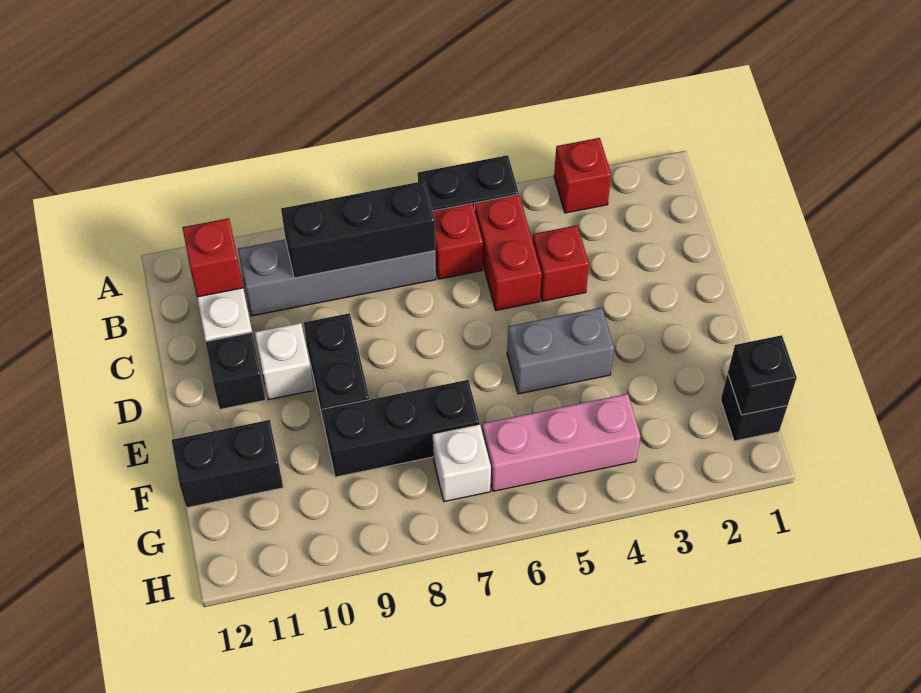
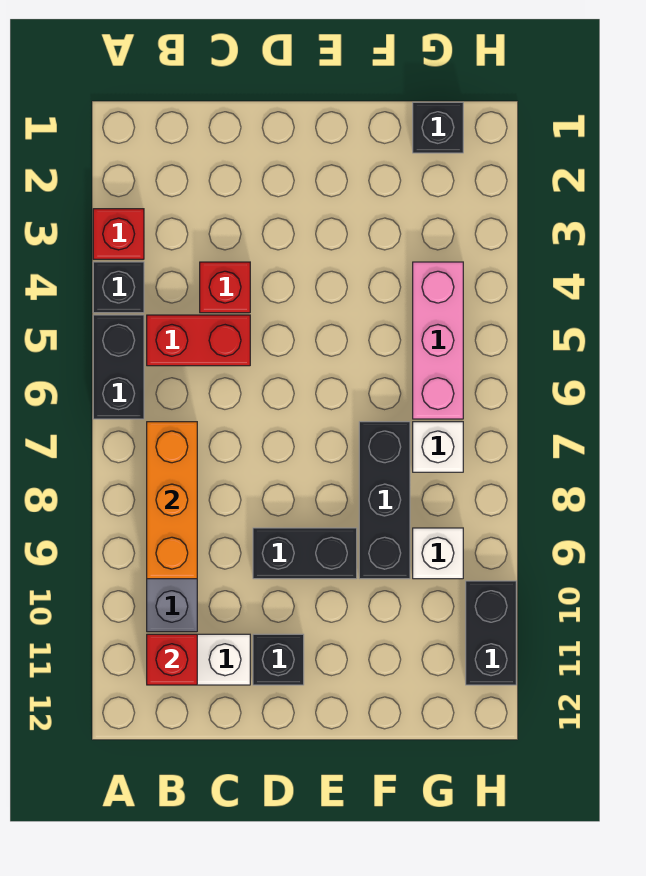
red brick B6 level 1 -> none
black brick B7:B9 level 2 -> orange brick B7:B9 level 2
white brick D10 level 1 -> white brick G9 level 1
grey brick E4:E5 level 1 -> none
black brick F11:F12 level 1 -> black brick H10:H11 level 1
black brick G1 level 2 -> black brick A4 level 1

